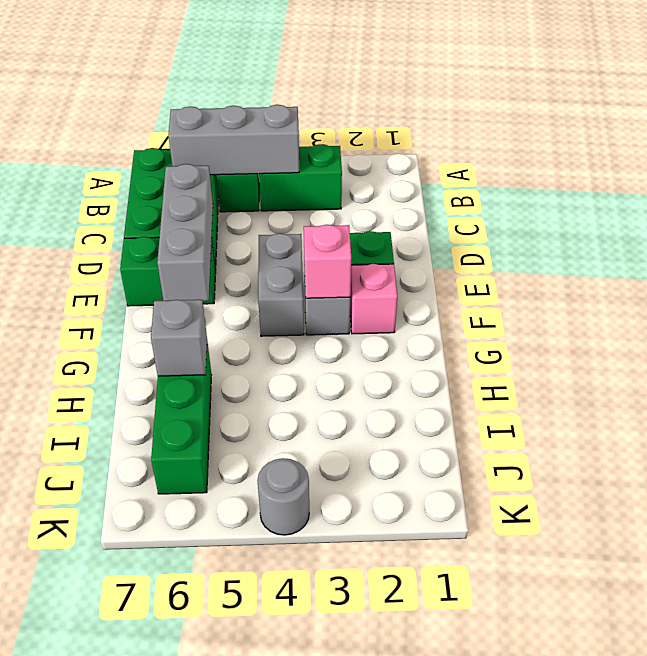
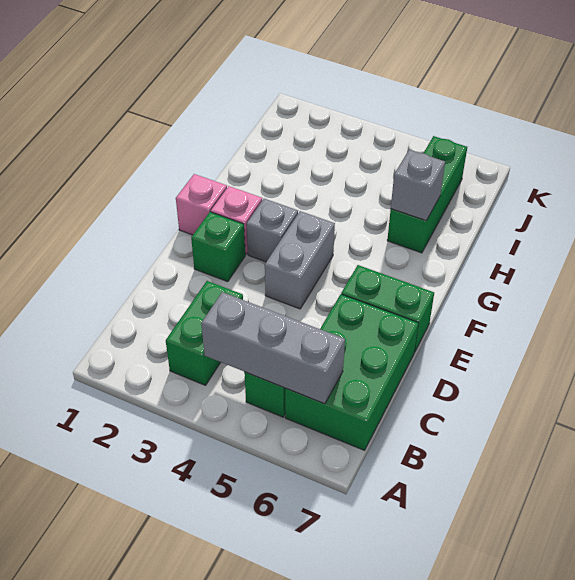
green brick B3:B4 level 1 -> green brick B3:C3 level 1
grey brick D6:F6 level 2 -> none
pink brick F3 level 2 -> pink brick F1 level 1
grey round brick K4 level 1 -> none

